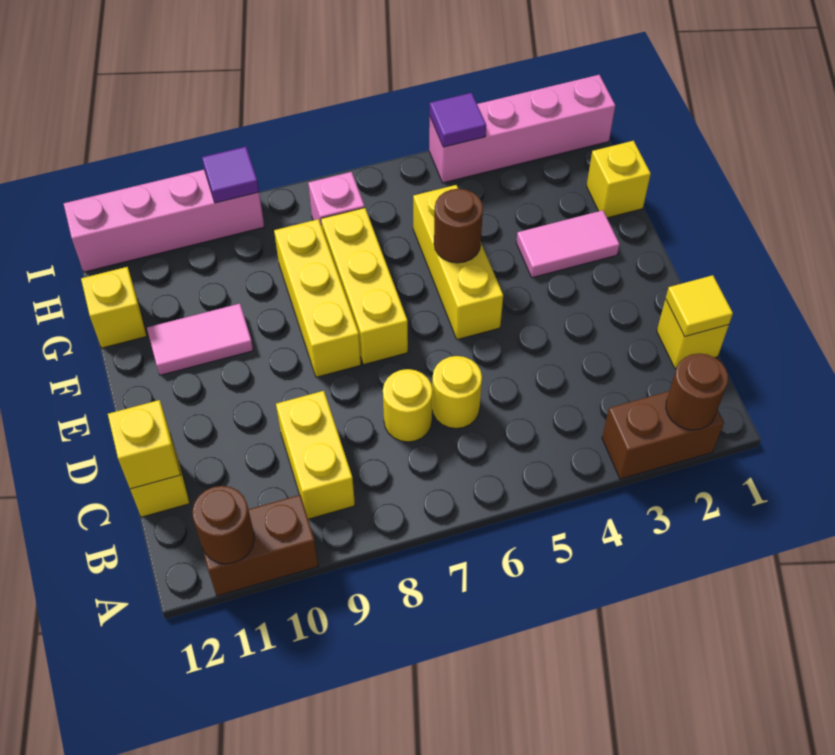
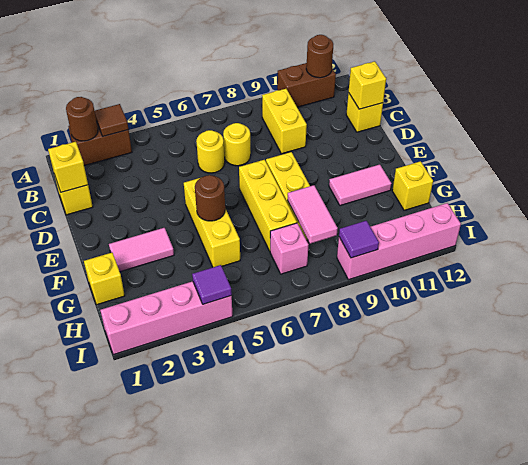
none -> brown tile A3 level 2
yellow tile C1 level 2 -> yellow brick C1 level 2
none -> pink tile G8:H8 level 2

